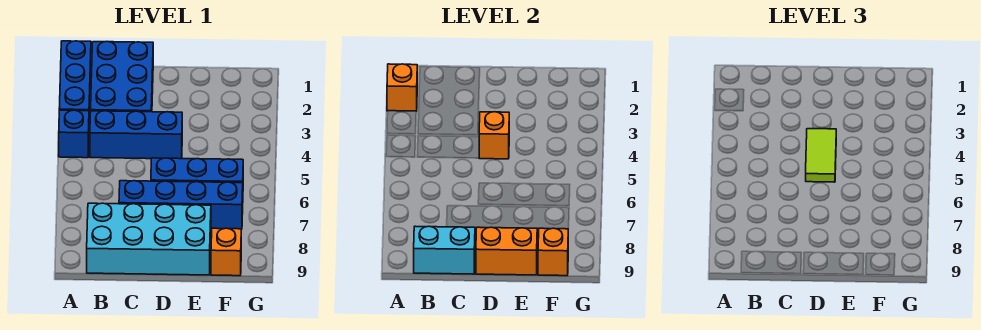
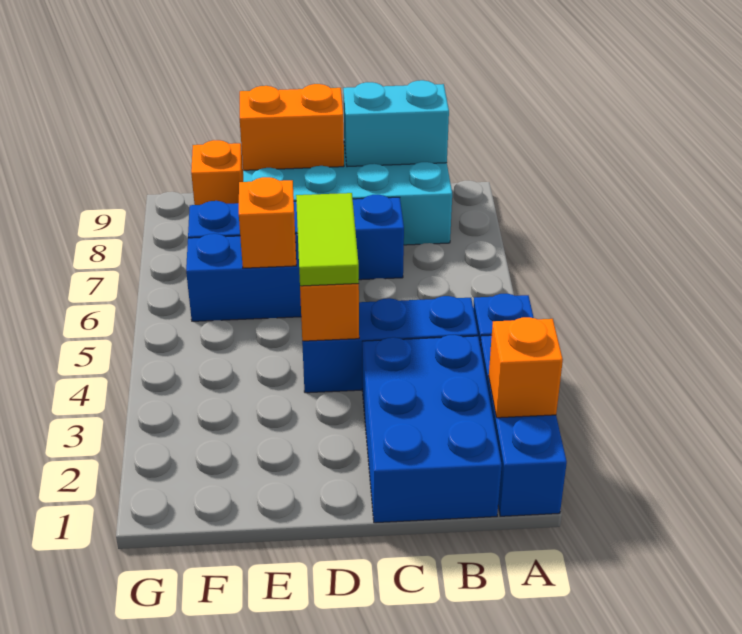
orange brick F9 level 2 -> orange brick E6 level 2

